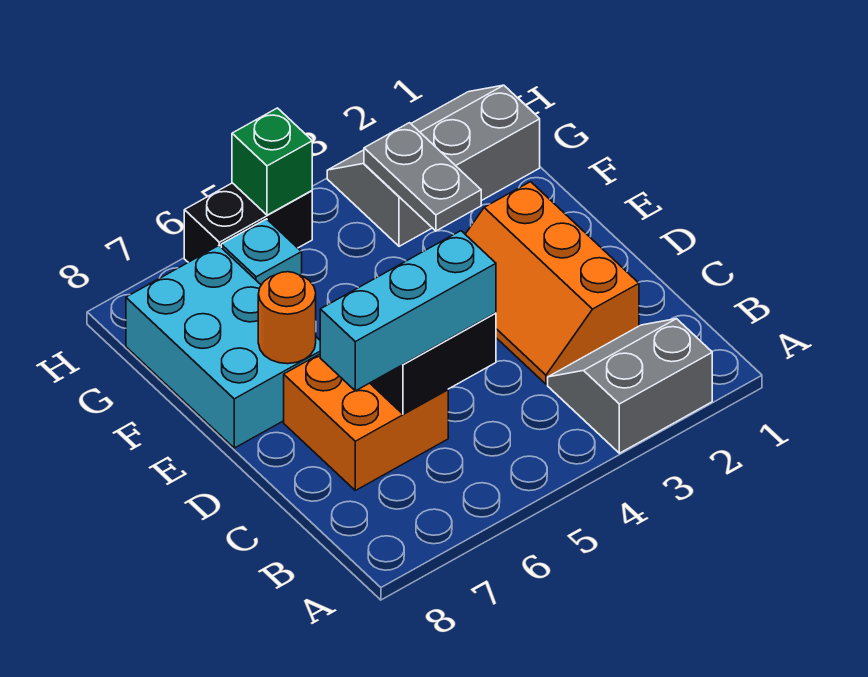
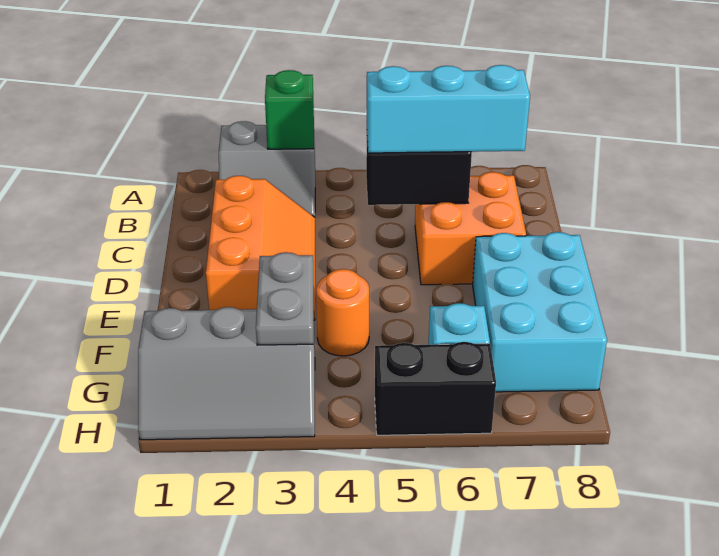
orange round brick E7 level 2 -> orange round brick F4 level 1
green brick H5 level 2 -> green brick A3 level 2

